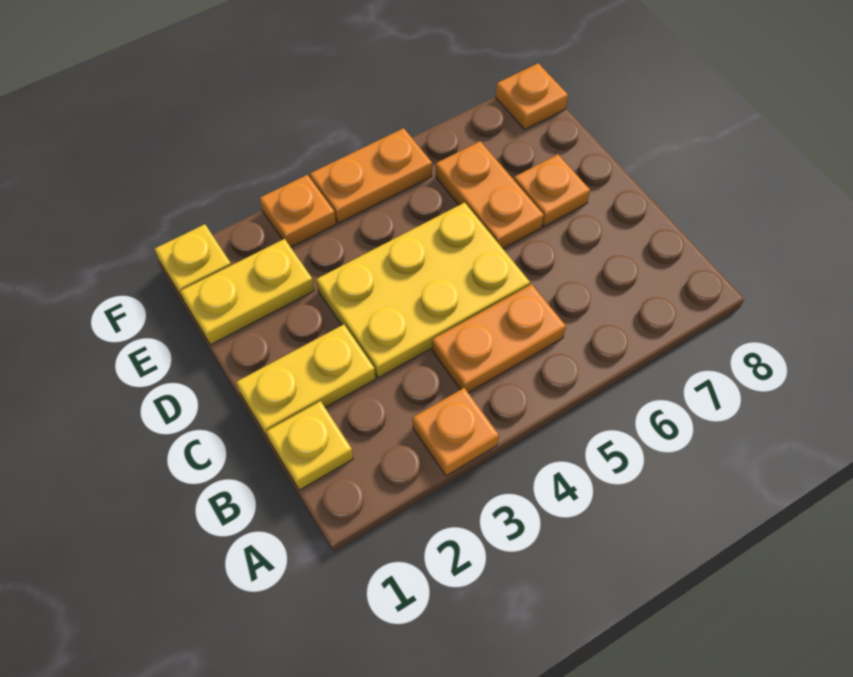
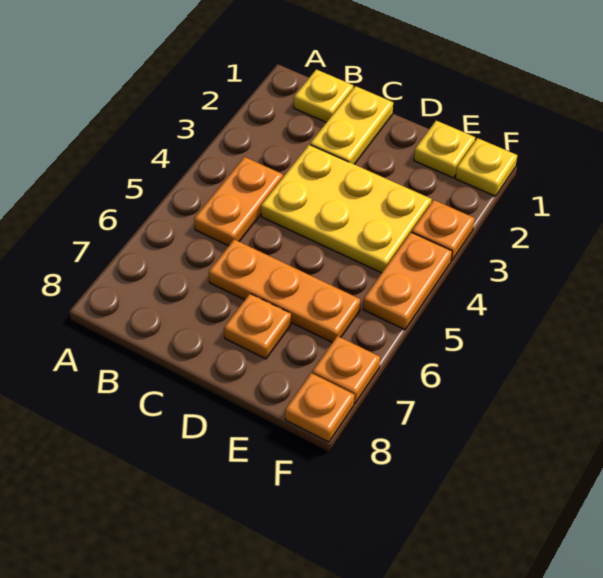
orange plate A3 level 1 -> orange plate F7 level 1
yellow plate C3:D5 level 1 -> yellow plate C3:E4 level 1
orange plate D6:E6 level 1 -> orange plate C6:E6 level 1
yellow plate E1:E2 level 1 -> yellow plate E1 level 1

